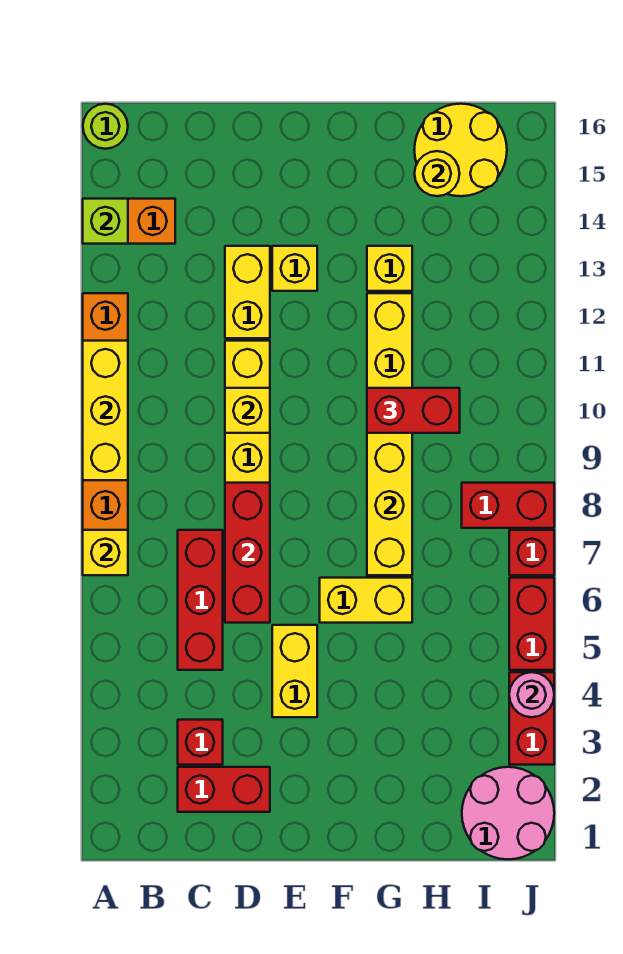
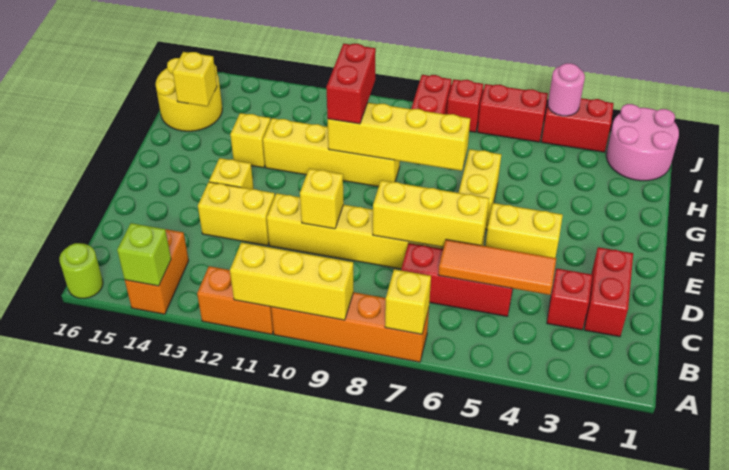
none -> orange tile C4:C6 level 2
red brick D6:D8 level 2 -> yellow brick D6:D8 level 2
yellow round brick H15 level 2 -> yellow brick H15 level 2

